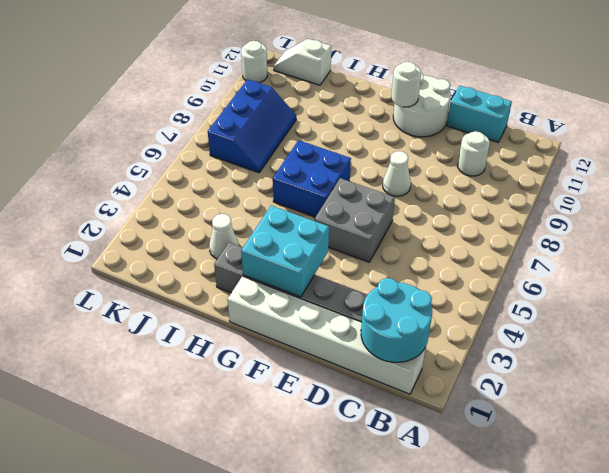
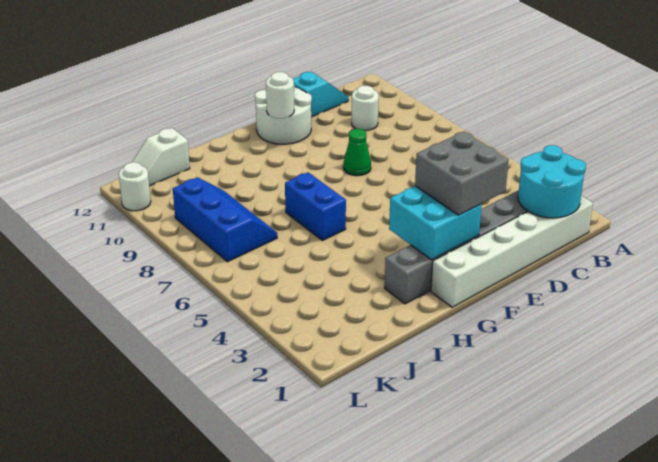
cyan brick C12:D12 level 1 -> cyan slope C12:D12 level 1 top D
grey brick E5:F6 level 1 -> grey brick E2:F3 level 3
white cone E8 level 1 -> green cone E8 level 1
blue brick G6:H7 level 1 -> blue brick H6:H7 level 1
white cone I3 level 1 -> none

